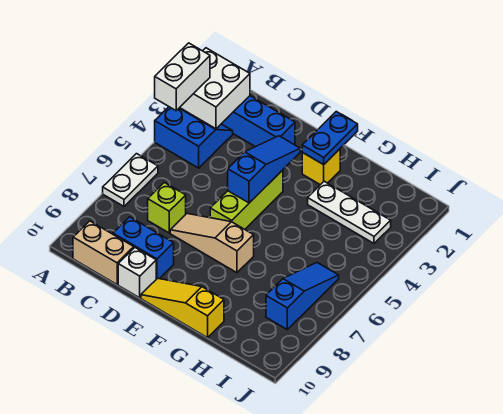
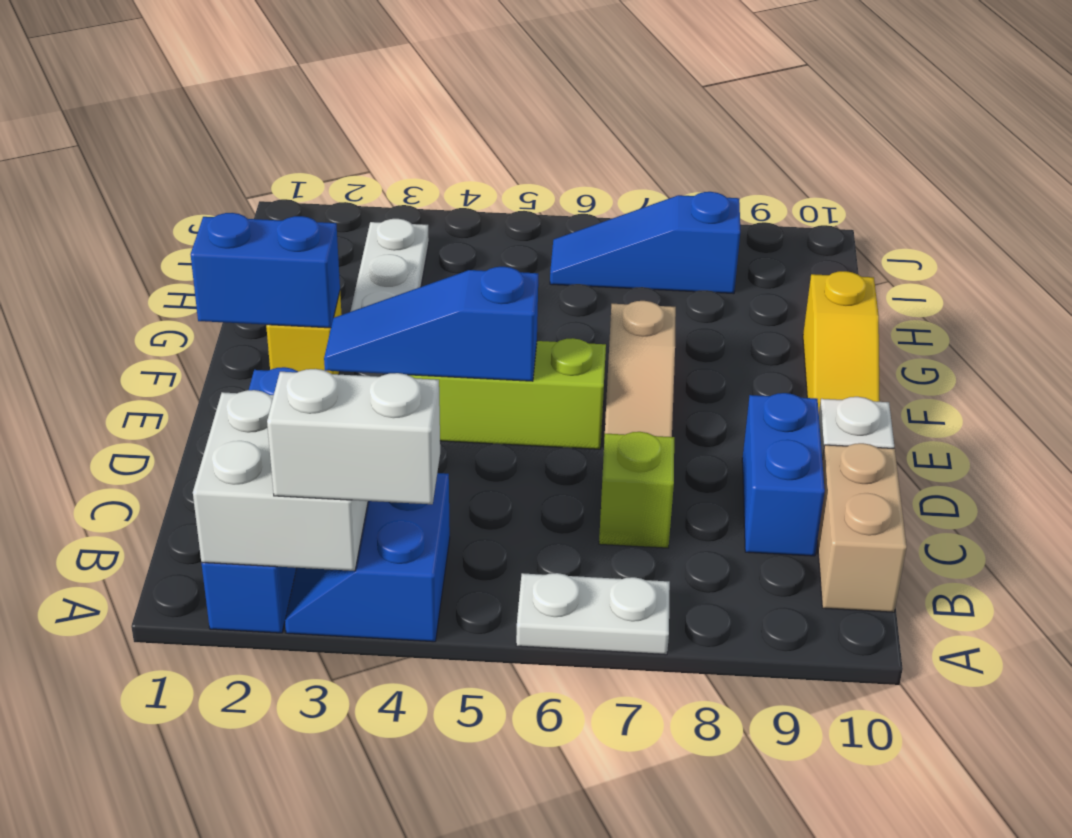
blue plate F1:F2 level 2 -> blue brick F1:F2 level 2

